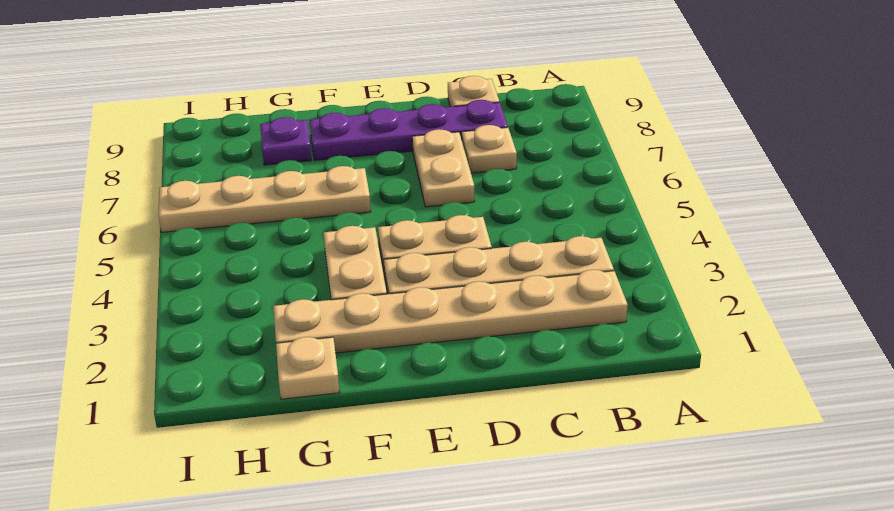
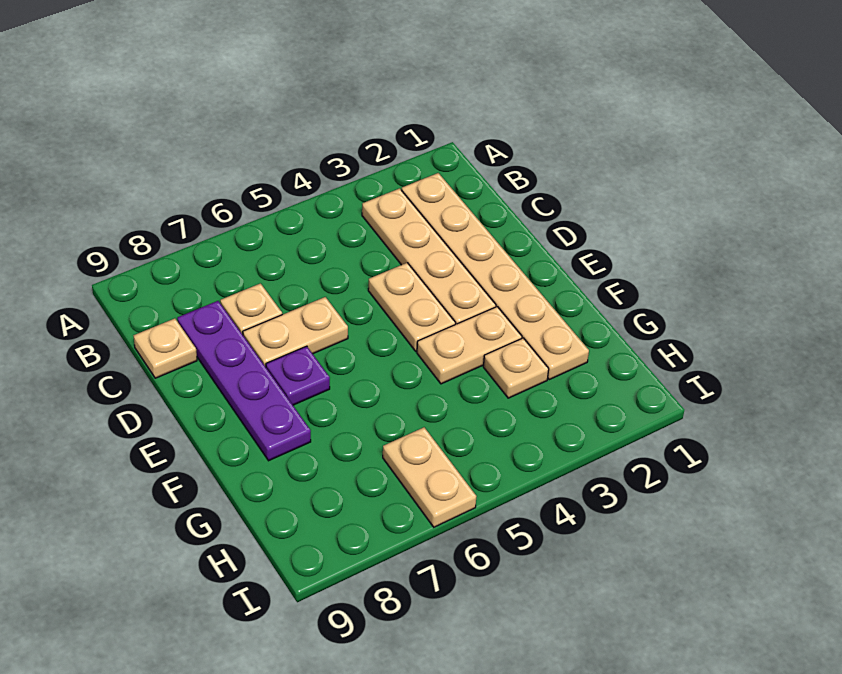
tan plate F6:I6 level 1 -> tan plate H6:I6 level 1
tan plate G1 level 1 -> tan plate G3 level 1
purple plate G8 level 1 -> purple plate E7 level 1

